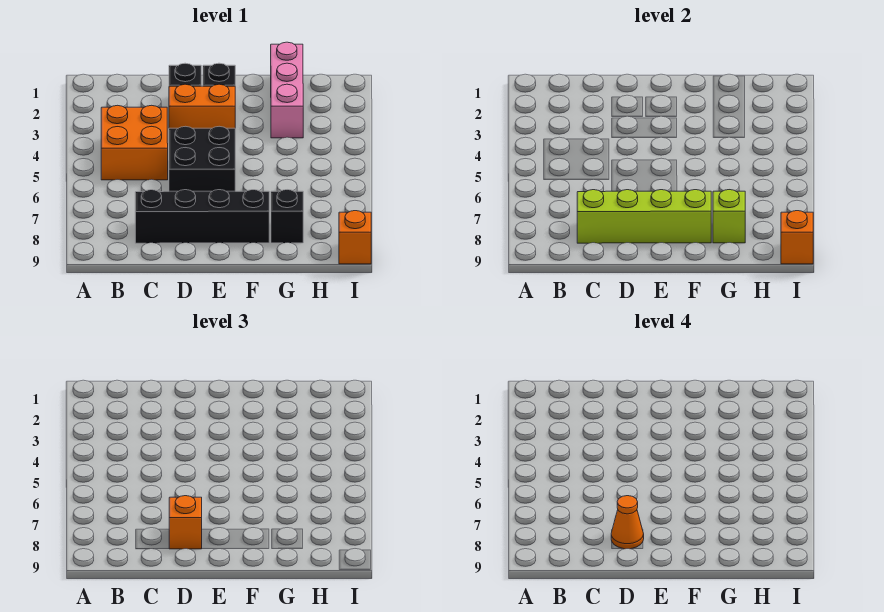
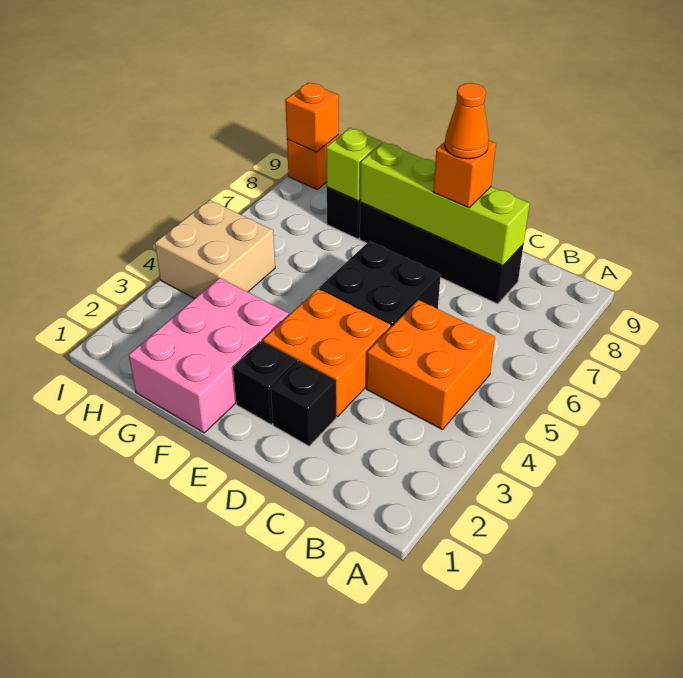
orange brick D3:E3 level 1 -> orange brick D3:E4 level 1
pink brick G1:G3 level 1 -> pink brick F1:G3 level 1
none -> tan brick H4:I5 level 1

